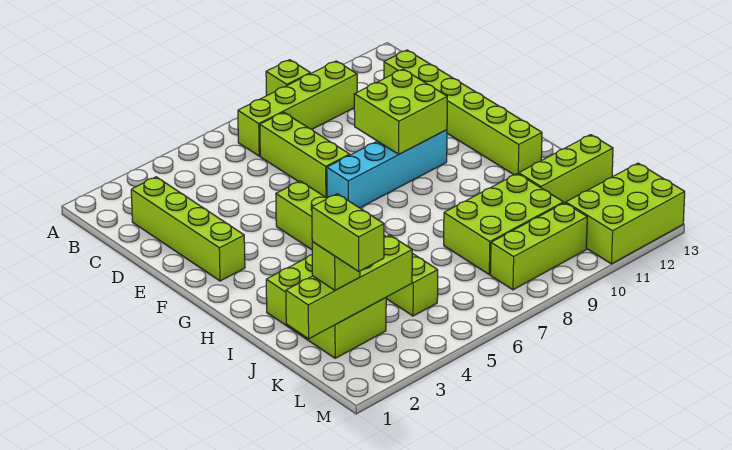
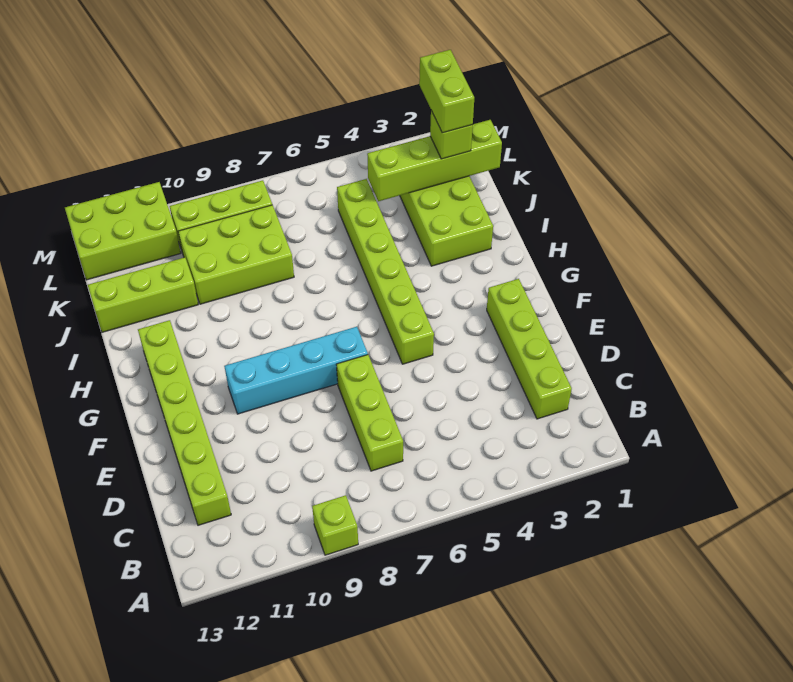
lime brick B7:B10 level 1 -> none
lime brick E9:F10 level 2 -> none

